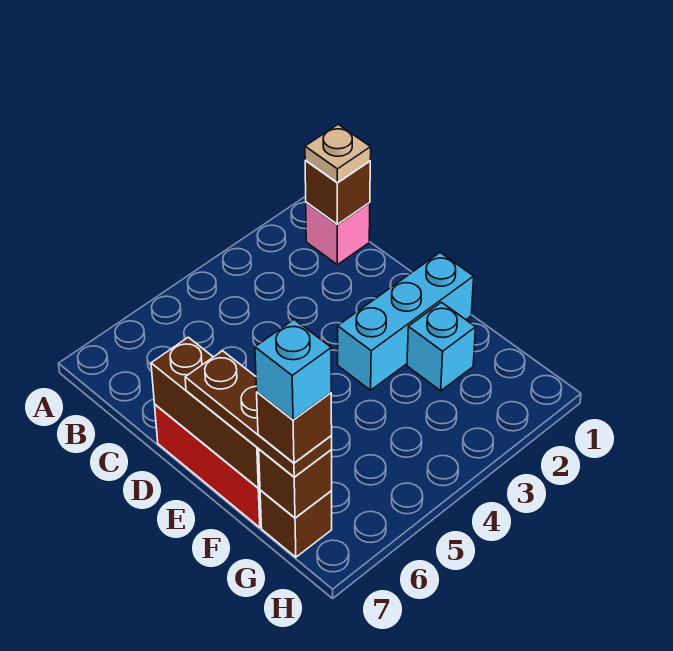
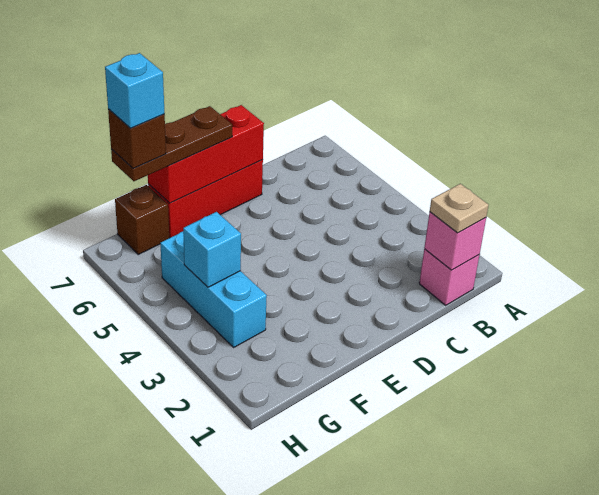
brown brick B1 level 2 -> pink brick B1 level 2
brown brick D7:F7 level 2 -> red brick D7:F7 level 2
cyan brick E1:E3 level 1 -> cyan brick G3:G5 level 1
cyan brick F2 level 1 -> cyan brick G4 level 2
brown brick G7 level 2 -> none

